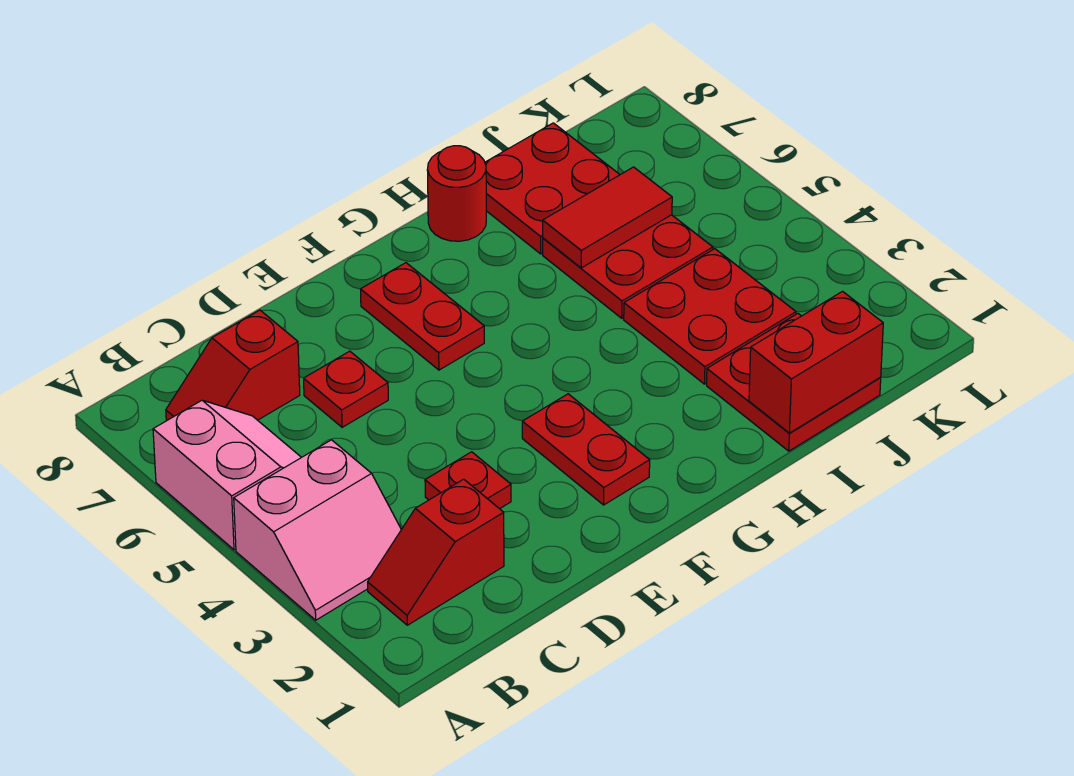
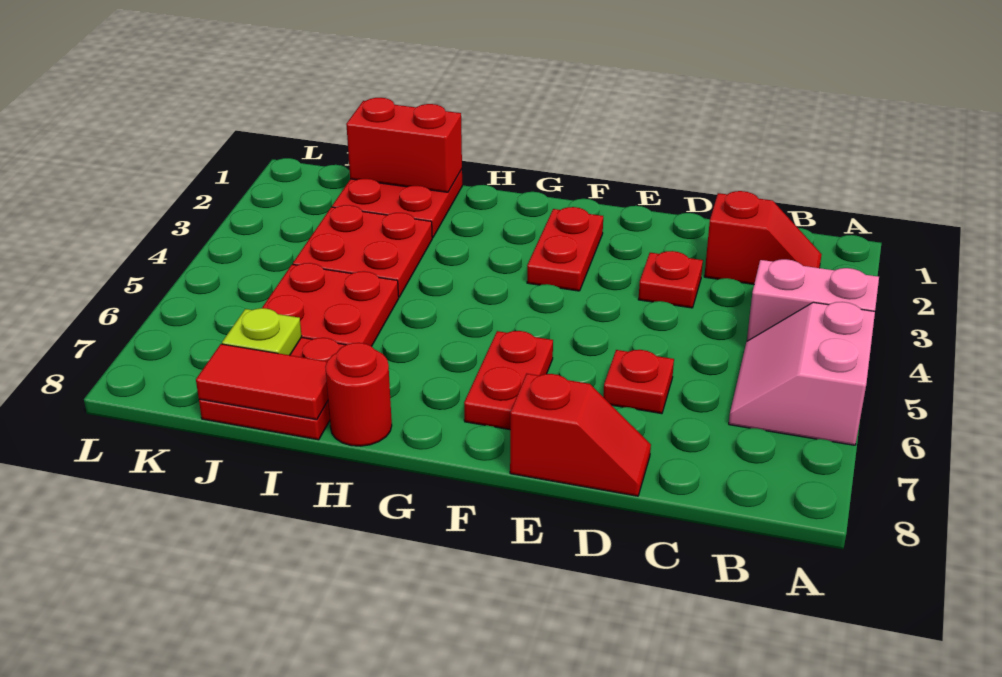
red slope B7:C7 level 1 top C -> red slope D8:E8 level 1 top E
red tile I6:J6 level 2 -> red tile I8:J8 level 2
none -> lime plate J7 level 2

